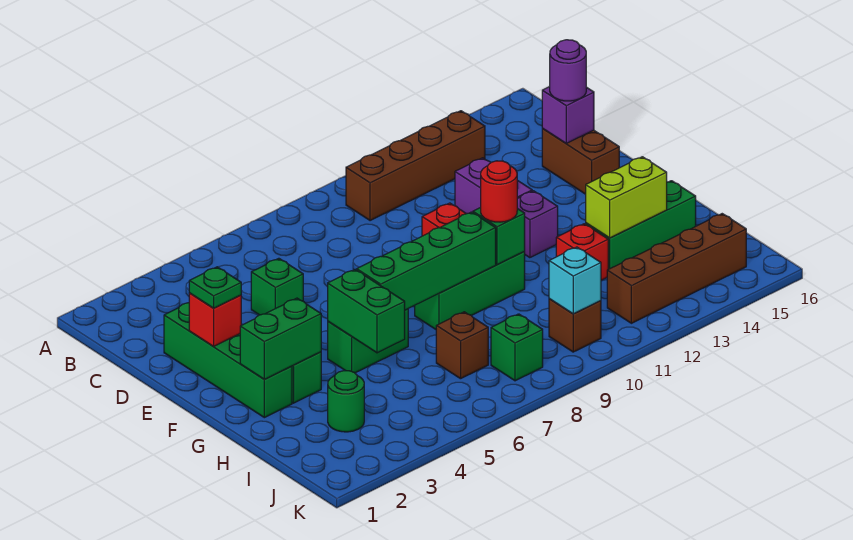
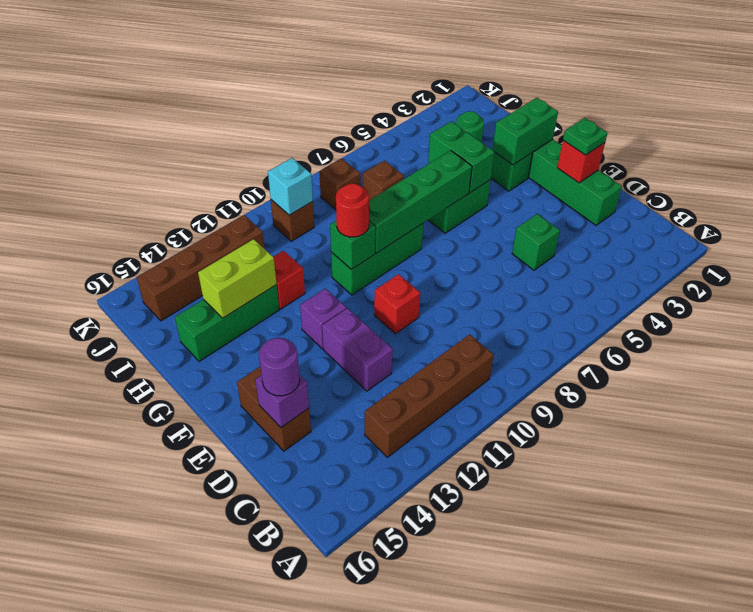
green brick J8 level 1 -> brown brick J8 level 1

